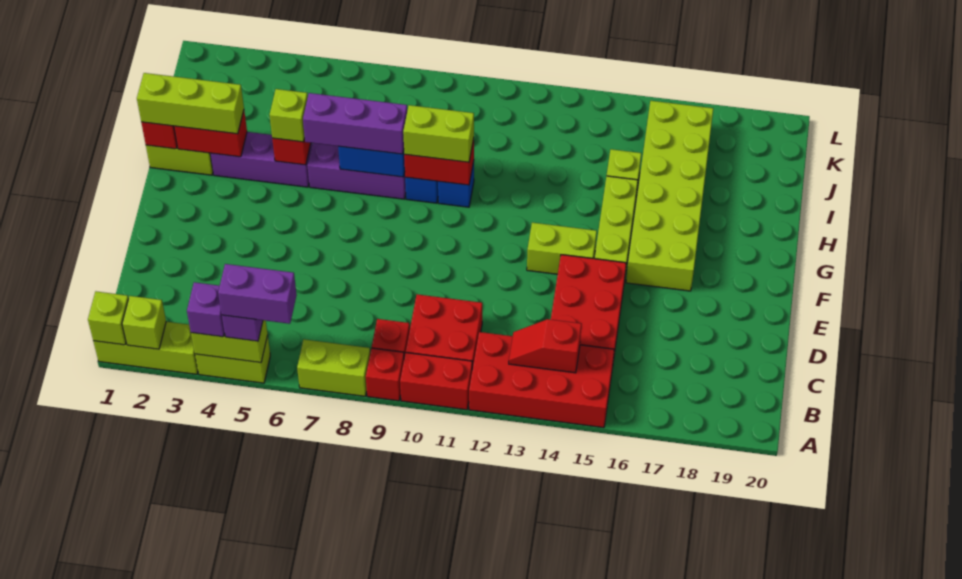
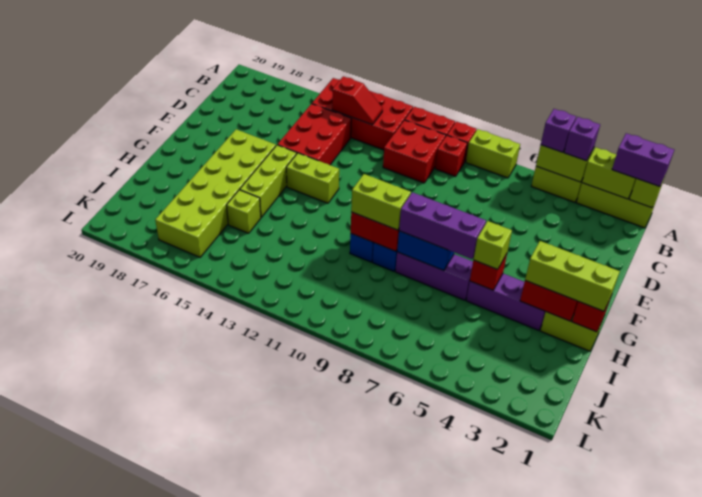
lime brick A2 level 2 -> lime brick A2:A3 level 2
purple brick A5:A6 level 4 -> purple brick A1:A2 level 3

